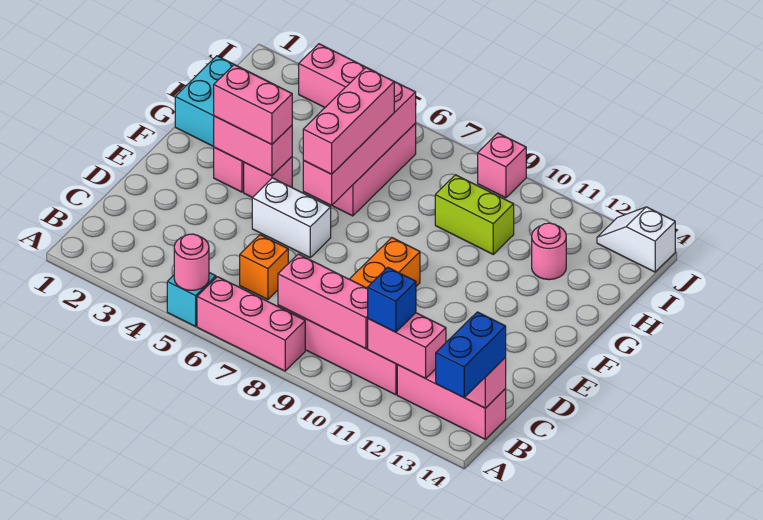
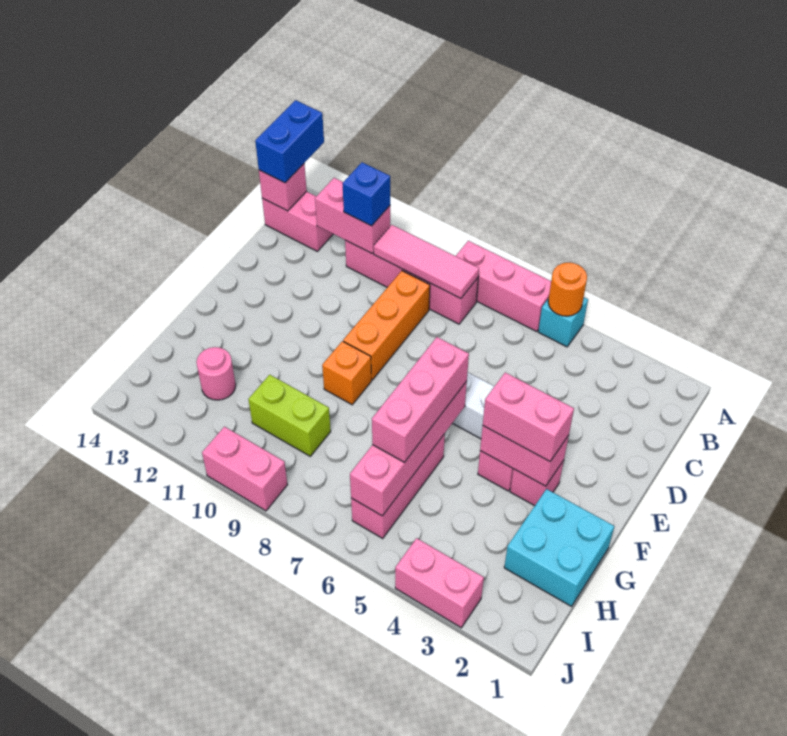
pink round brick A5 level 2 -> orange round brick A5 level 2
pink brick B8:B10 level 2 -> pink tile B8:B10 level 2
pink brick B12:B14 level 1 -> pink brick B13:B14 level 1
orange brick C6 level 1 -> orange brick F9 level 1
pink brick J9 level 1 -> pink brick J9:J10 level 1
white slope J13:J14 level 1 top 14 -> none

